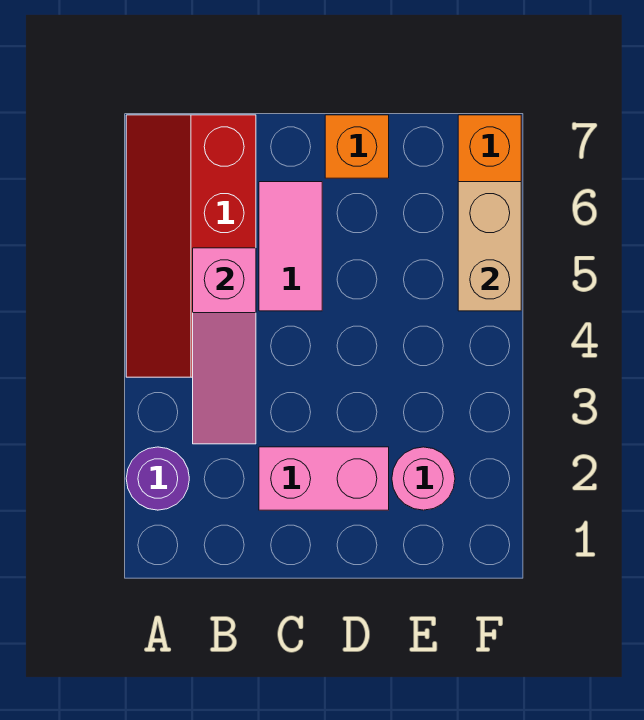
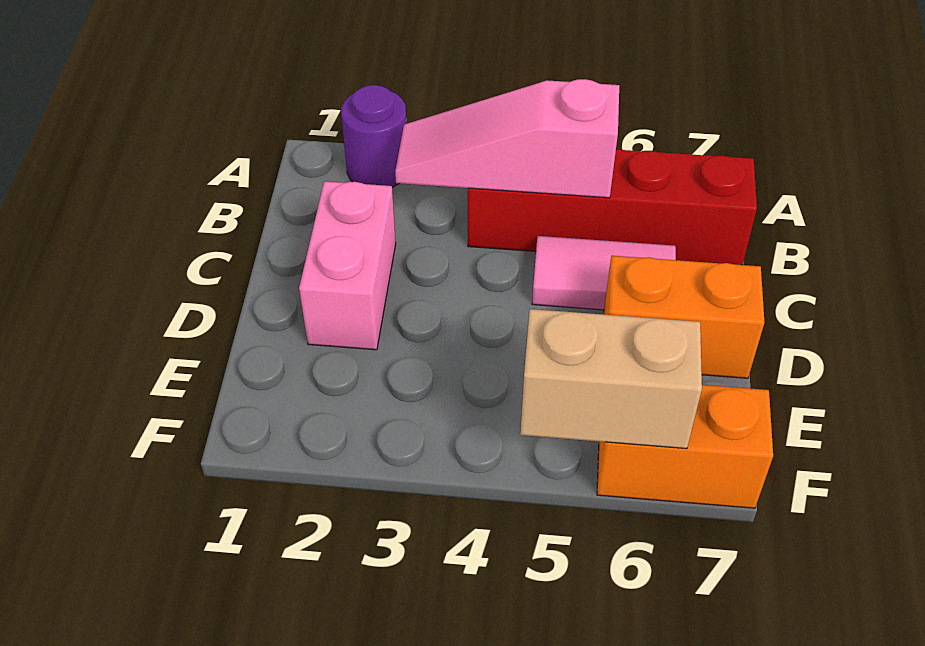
orange brick D7 level 1 -> orange brick D6:D7 level 1
pink round brick E2 level 1 -> none

